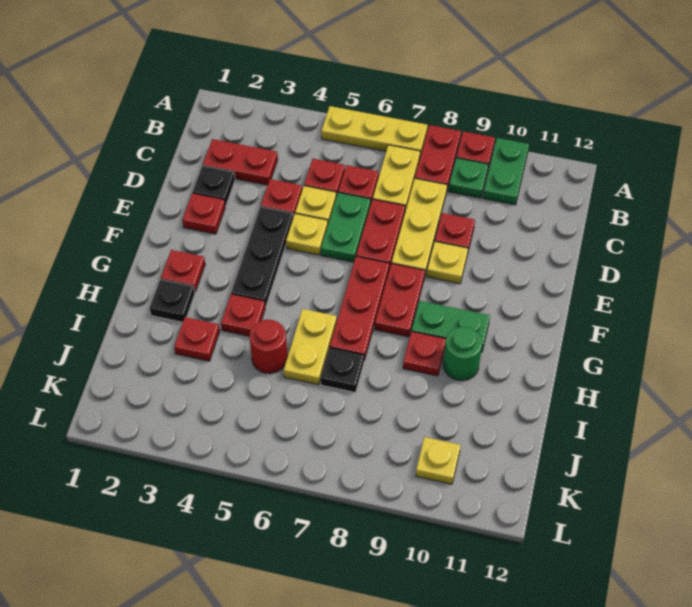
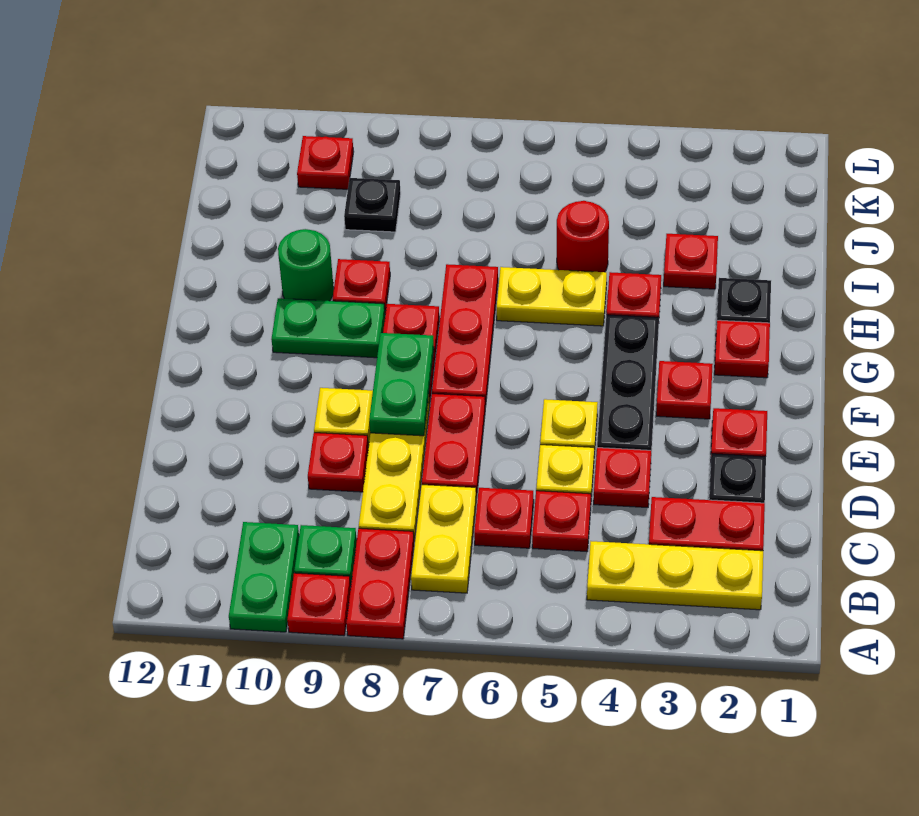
yellow plate A5:A7 level 1 -> yellow plate B2:B4 level 1
green plate D6:E6 level 1 -> green plate E8:F8 level 2
none -> red plate F3 level 1
yellow plate H6:I6 level 1 -> yellow plate H5:H6 level 1
black plate I7 level 1 -> black plate J9 level 1
yellow plate K10 level 1 -> red plate K10 level 1

